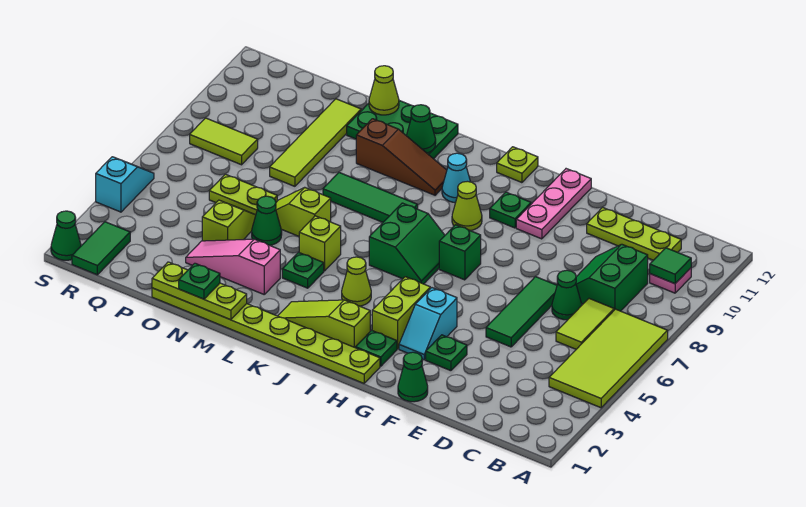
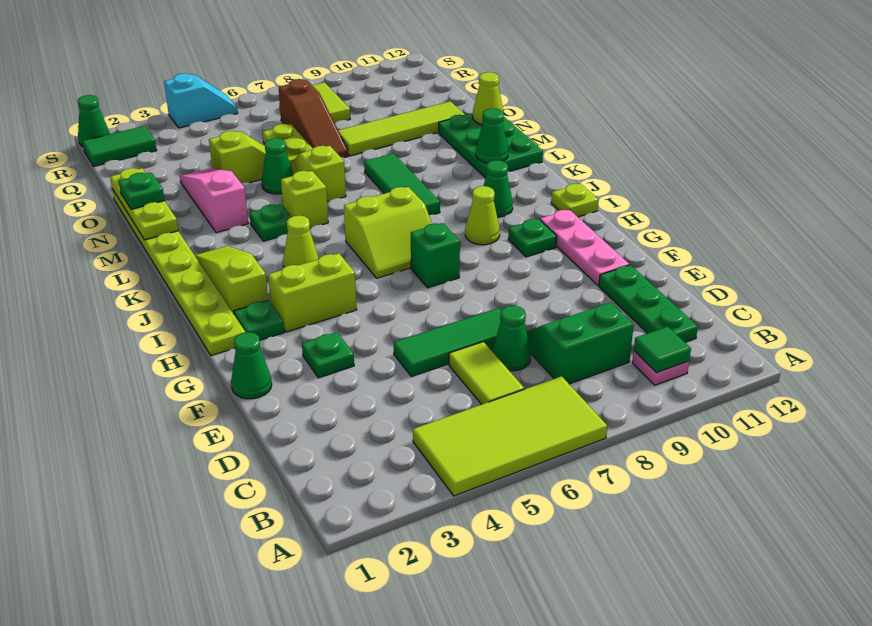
lime tile C6:C7 level 1 -> lime tile C6:D6 level 1
lime plate C11:E11 level 1 -> green plate C11:E11 level 1
cyan slope G3:G4 level 1 top 4 -> none
pink plate G10:G12 level 1 -> pink plate F11:H11 level 1
green slope I6:J7 level 1 top J -> lime slope I6:J7 level 1 top J
cyan cone J10 level 1 -> green cone J10 level 1
brown slope K10:M10 level 1 top M -> brown slope O7:Q7 level 1 top Q

